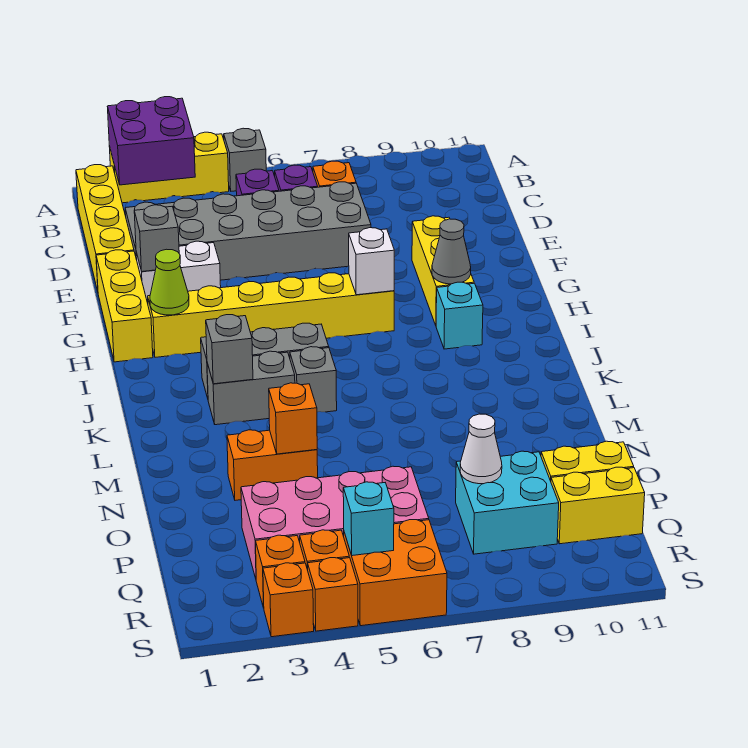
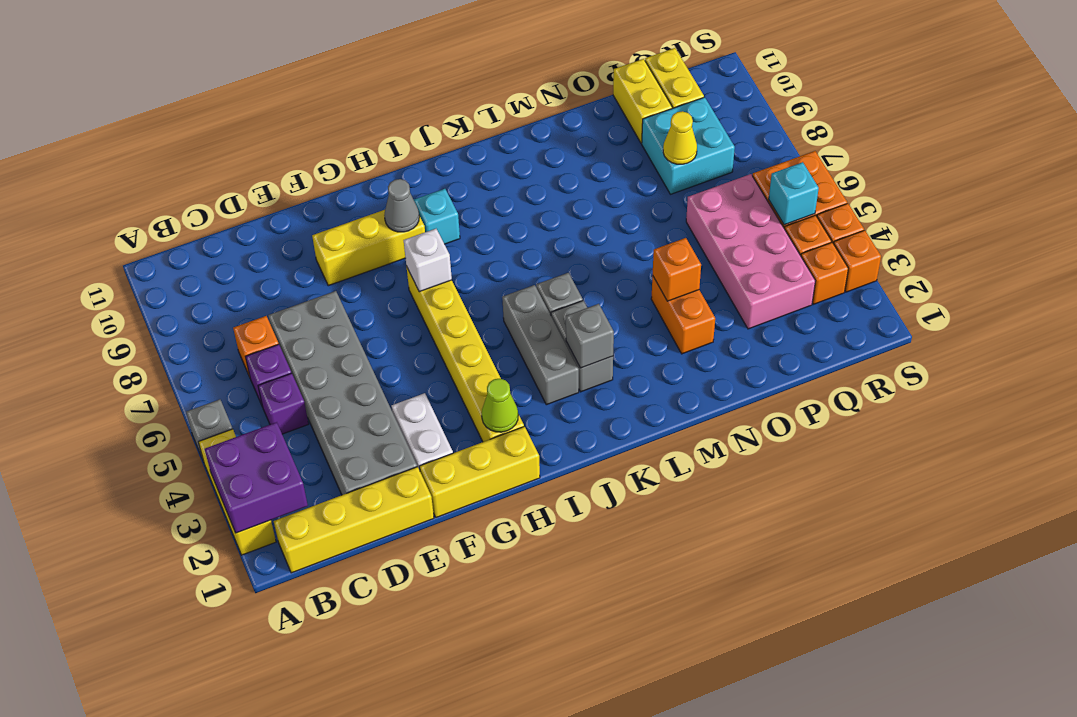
grey brick F2 level 2 -> none
white cone P8 level 2 -> yellow cone P8 level 2

